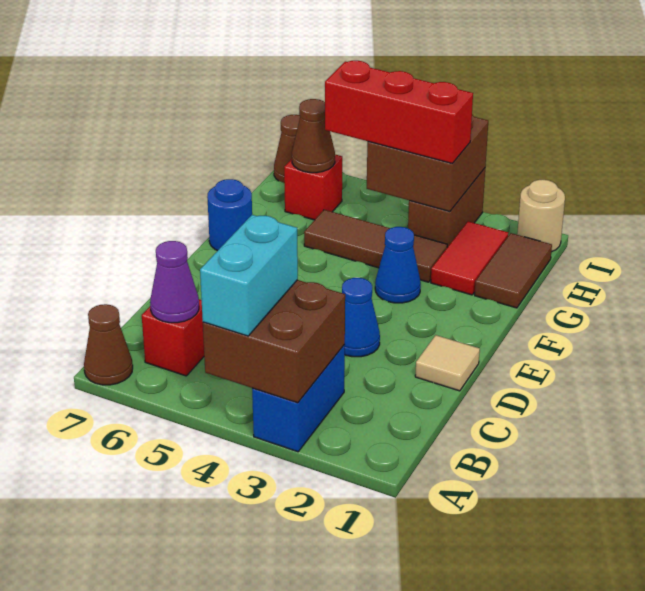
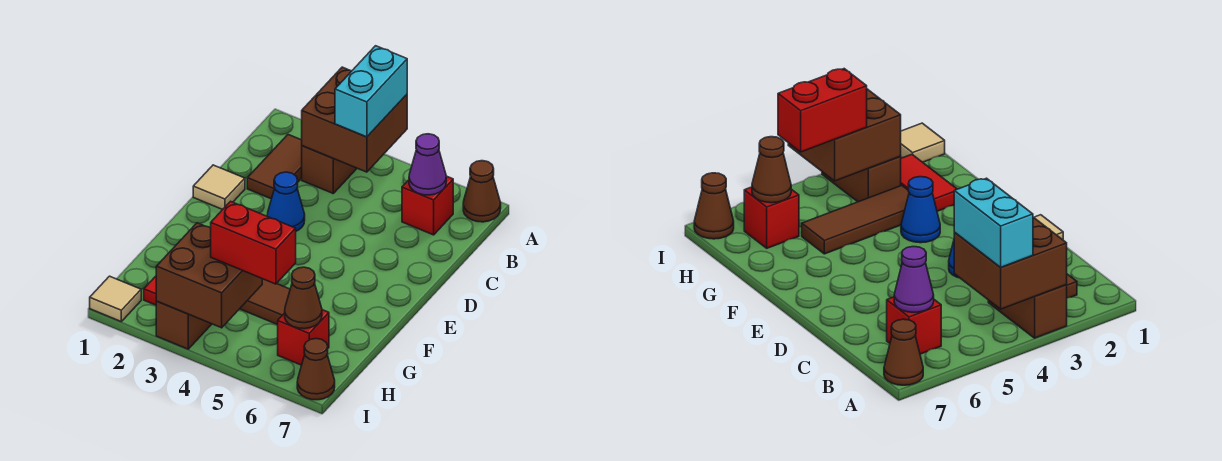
blue brick A3:B3 level 1 -> brown brick A3:B3 level 1
blue round brick F7 level 1 -> none
brown tile G1:H1 level 1 -> brown tile B2:C2 level 1
red brick H3:H5 level 3 -> red brick H4:H5 level 3
tan round brick I1 level 1 -> tan tile I1 level 1

